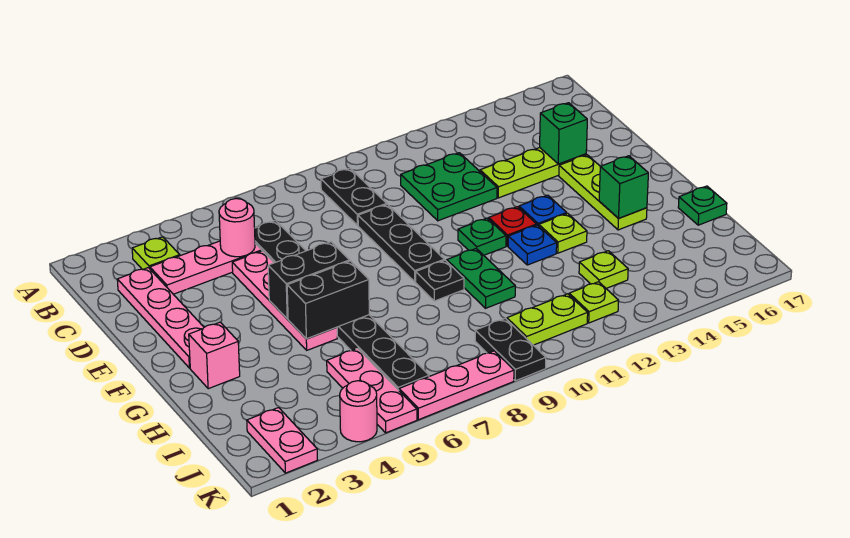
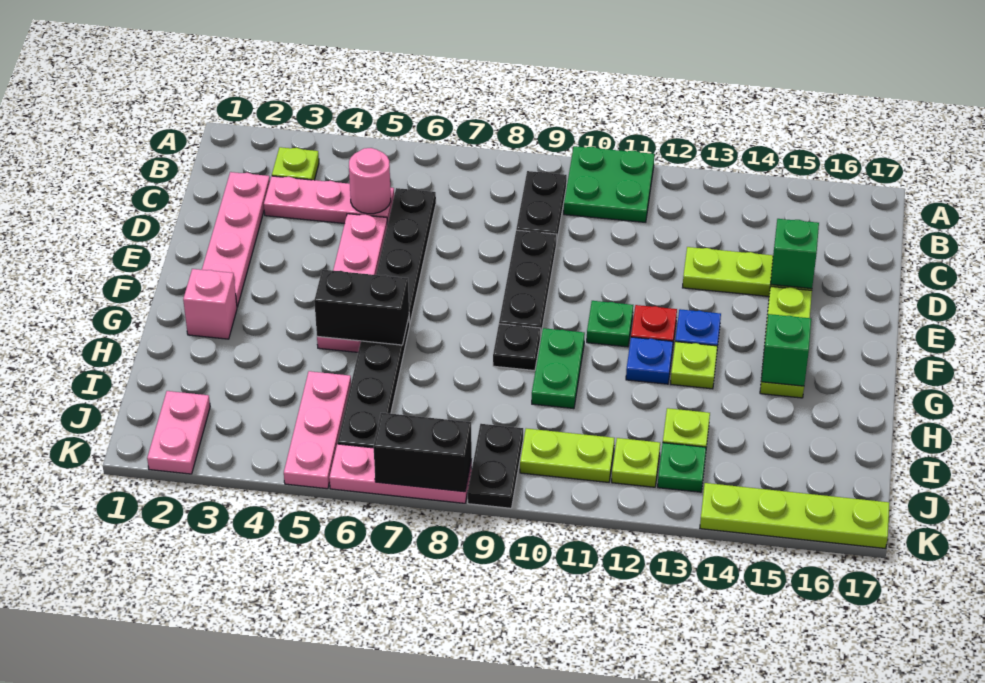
green plate C11:D12 level 1 -> green plate A10:B11 level 1
black brick F5:F6 level 2 -> black brick K7:K8 level 2
green plate H17 level 1 -> green plate J13 level 1
pink round brick K4 level 1 -> none
none -> lime plate K14:K17 level 1

